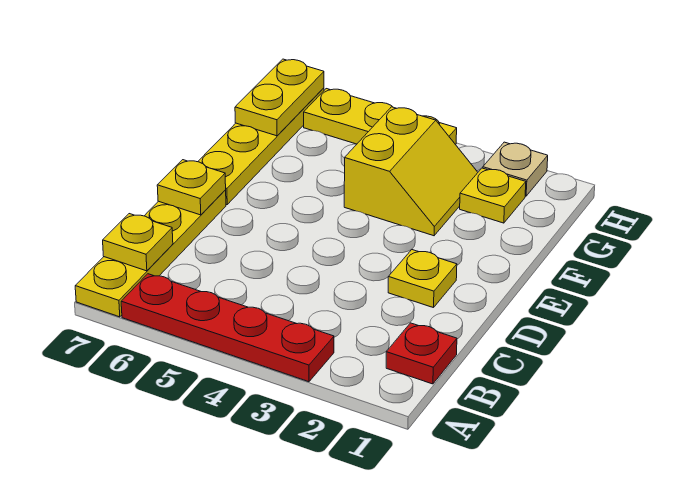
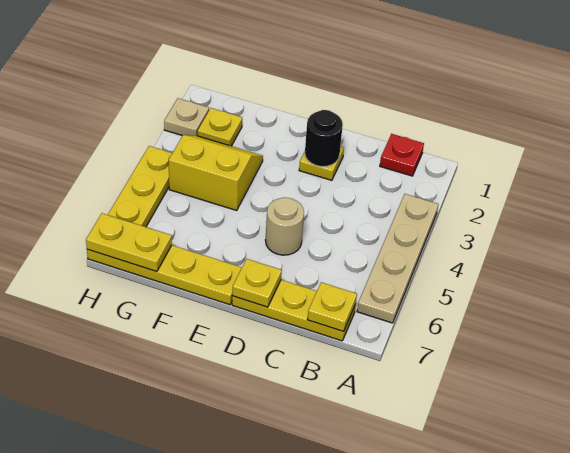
red plate A3:A6 level 1 -> tan plate A3:A6 level 1
yellow plate A7:D7 level 1 -> yellow plate B7:D7 level 1
none -> black round brick D2 level 2
none -> tan round brick D5 level 1

